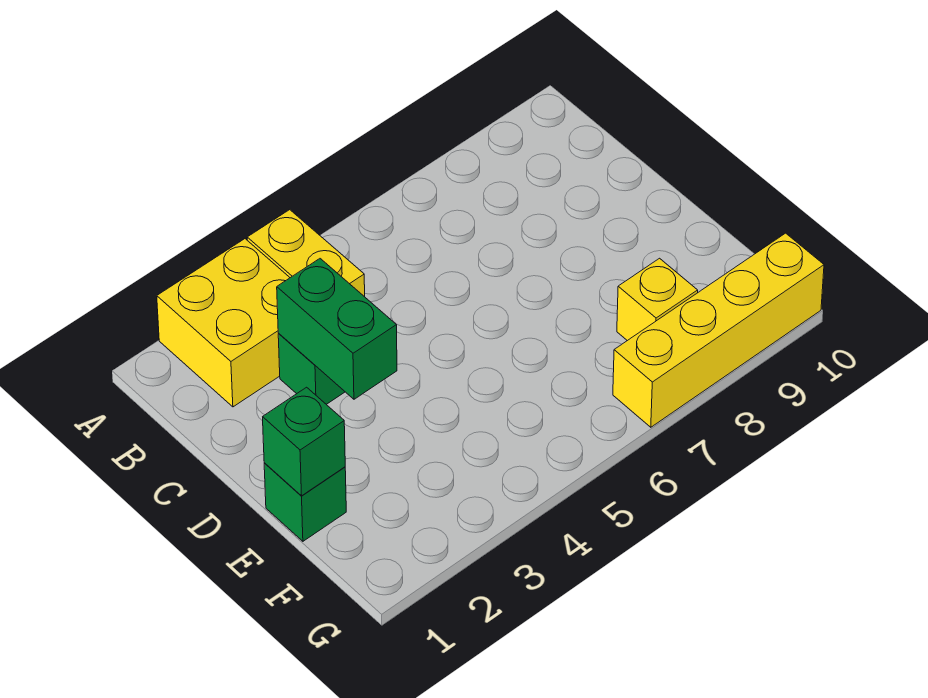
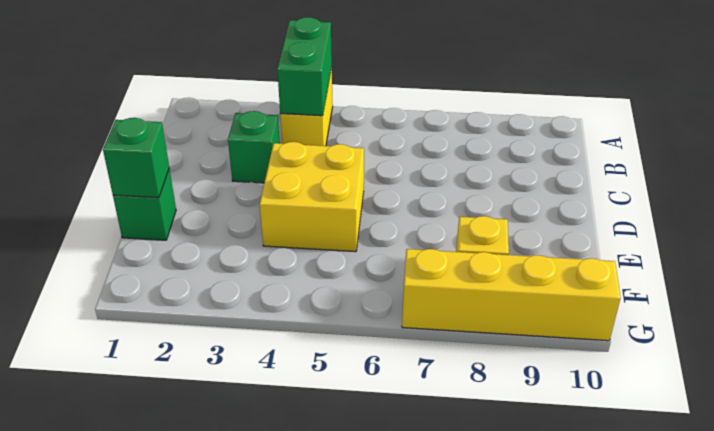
yellow brick A2:B3 level 1 -> yellow brick D4:E5 level 1
green brick C3:D3 level 2 -> green brick A4:B4 level 2

